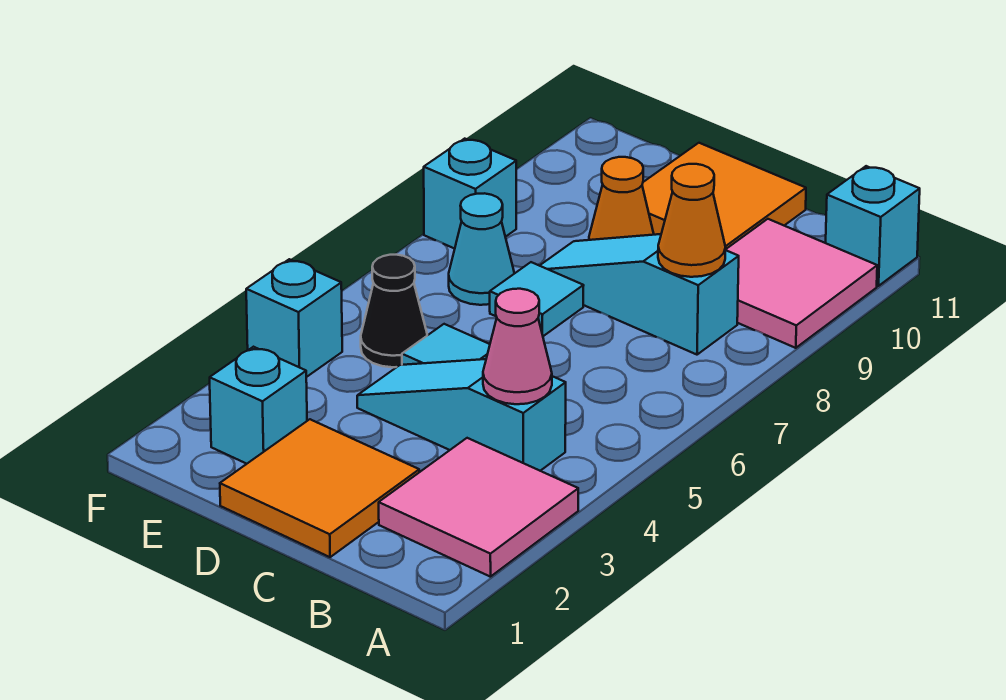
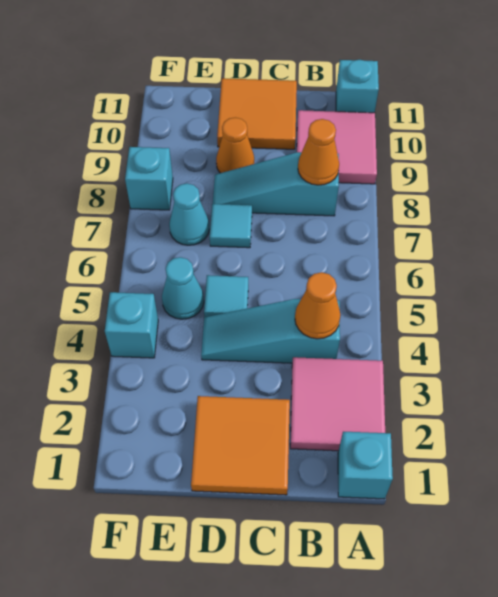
pink cone B4 level 2 -> orange cone B4 level 2
cyan brick E2 level 1 -> cyan brick A1 level 1
black cone E5 level 1 -> cyan cone E5 level 1

